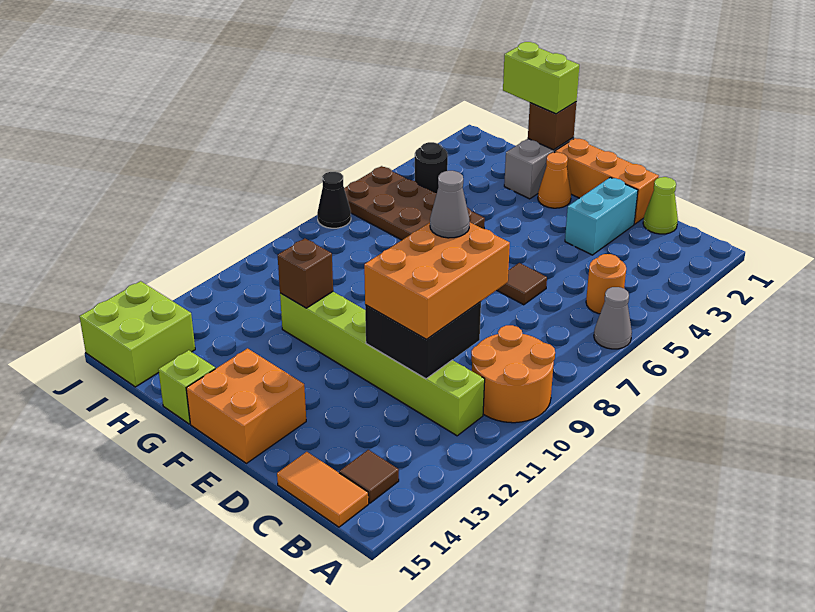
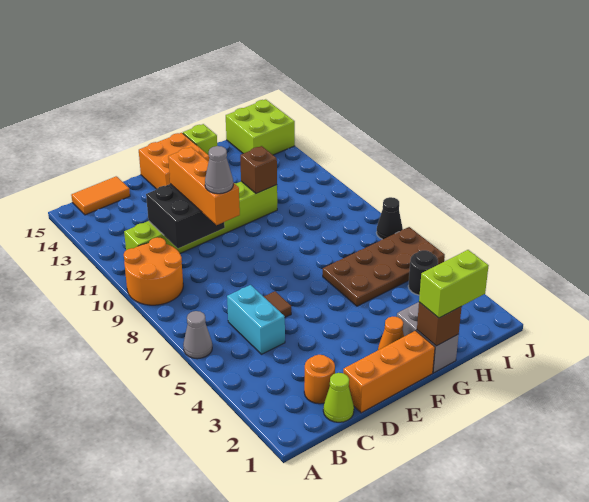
orange round brick B5 level 1 -> orange round brick C2 level 1
brown tile B14 level 1 -> none
orange brick C9:D11 level 3 -> orange brick D9:D11 level 3
cyan brick D2:D3 level 1 -> cyan brick C5:C6 level 1

